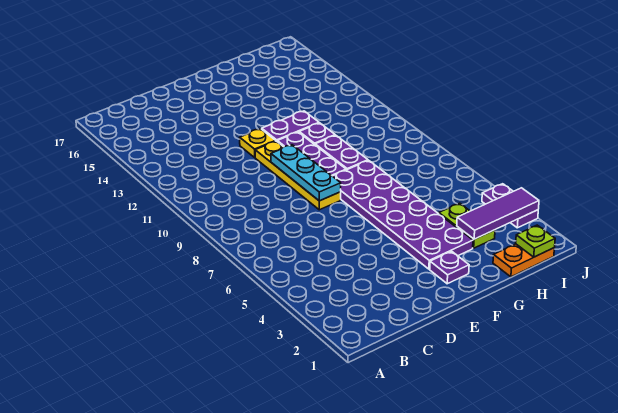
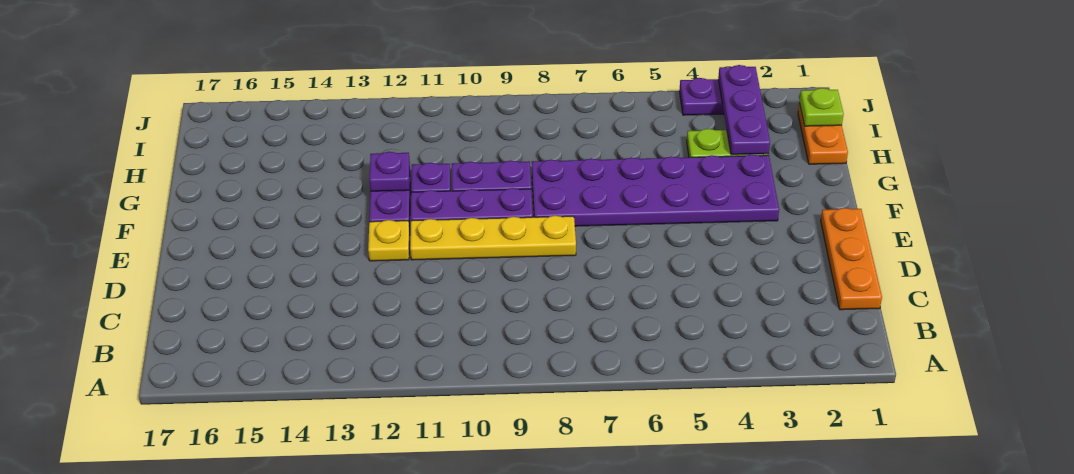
none -> orange plate C1:E1 level 1
cyan plate E8:E10 level 2 -> none
purple plate F2 level 1 -> purple plate G12 level 2
purple tile H3:J3 level 2 -> purple plate H3:J3 level 2

